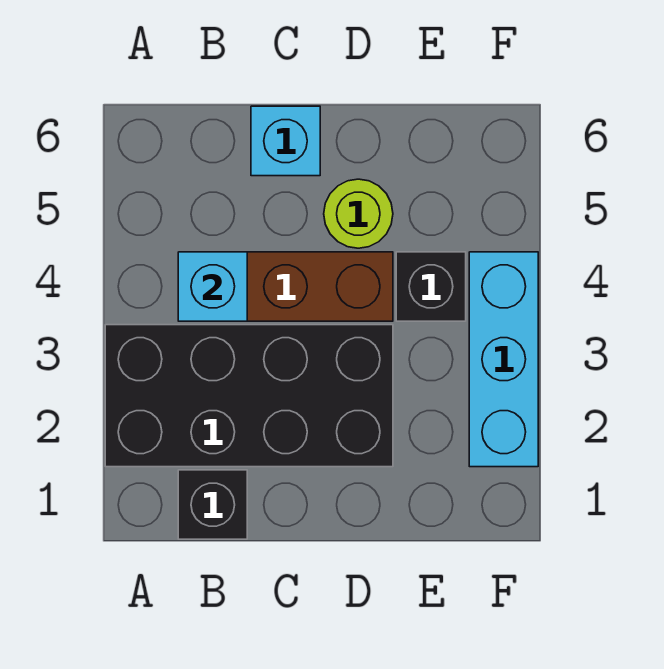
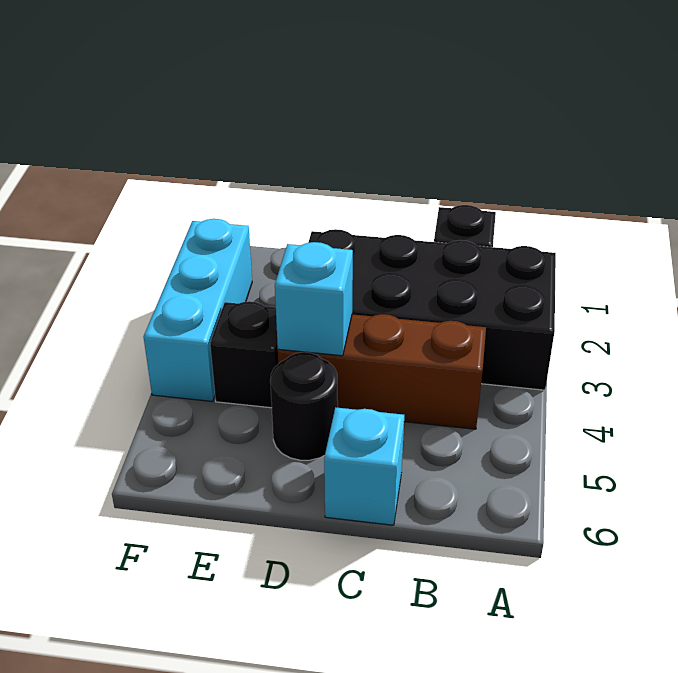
cyan brick B4 level 2 -> cyan brick D4 level 2
lime round brick D5 level 1 -> black round brick D5 level 1

